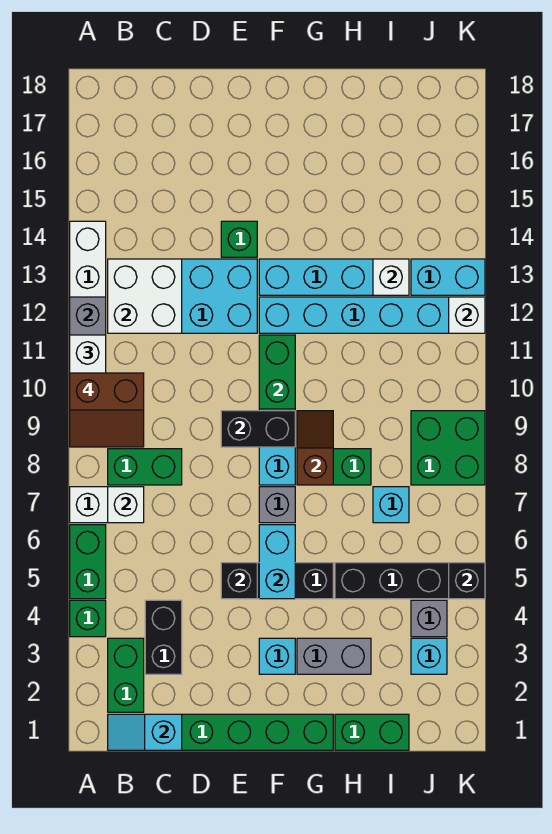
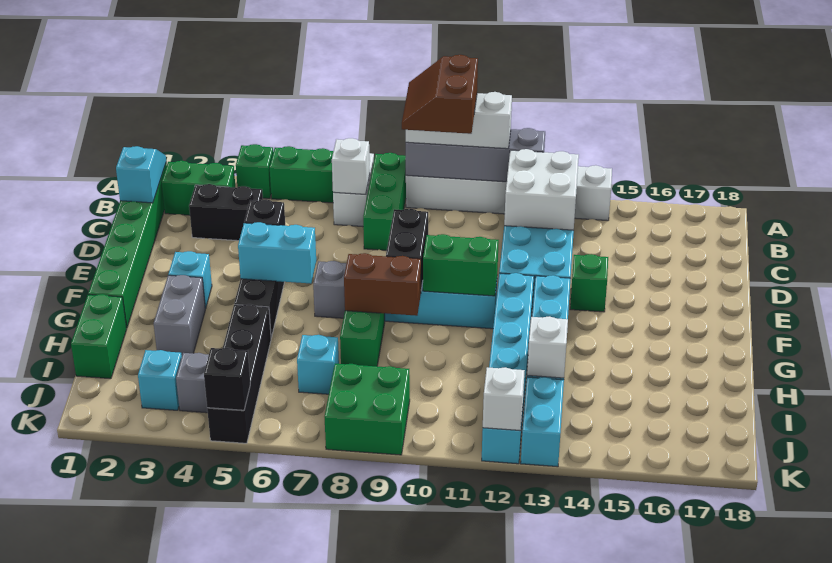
green brick B8:C8 level 1 -> green brick A8:C8 level 1
brown slope G8:G9 level 2 top 8 -> brown brick G8:G9 level 2

